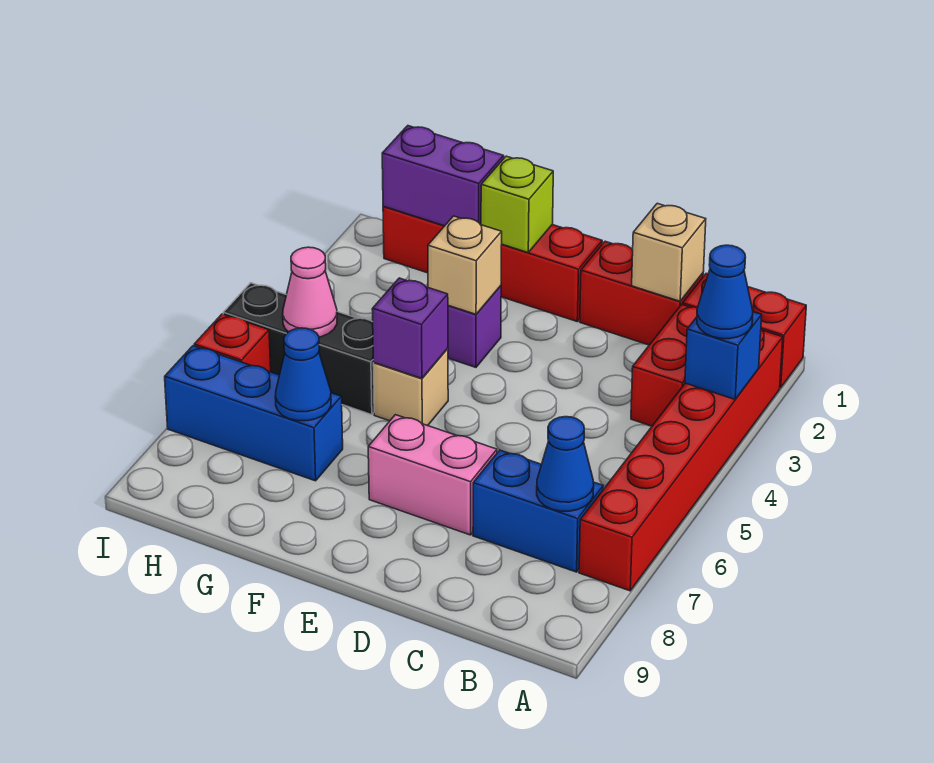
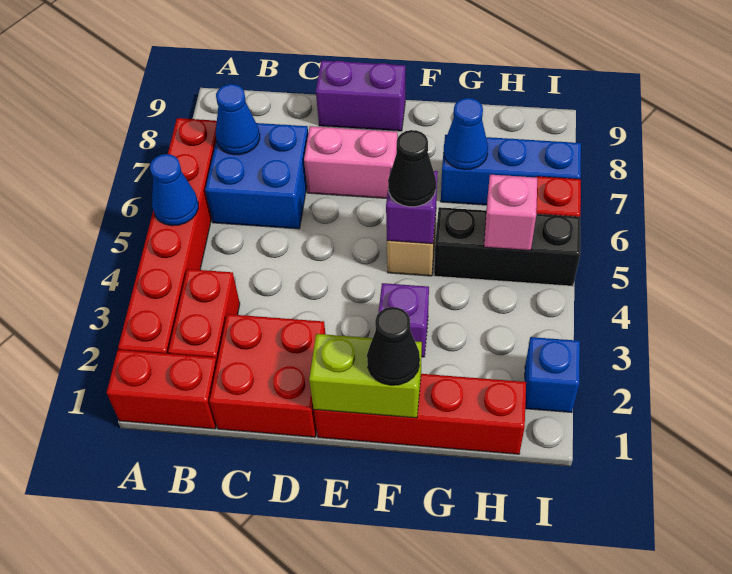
blue brick A3 level 2 -> blue brick I2 level 1
blue cone A3 level 3 -> blue cone A5 level 2
blue brick B7:C7 level 1 -> blue brick B6:C7 level 1
red brick C1:D1 level 1 -> red brick C1:D2 level 1
tan brick C1 level 2 -> none
lime brick F1 level 2 -> lime brick E1:F1 level 2
none -> black cone F1 level 3
tan brick F3 level 2 -> none
none -> black cone F5 level 3
purple brick G1:H1 level 2 -> purple brick D9:E9 level 1
pink cone H5 level 2 -> pink brick H5 level 2

